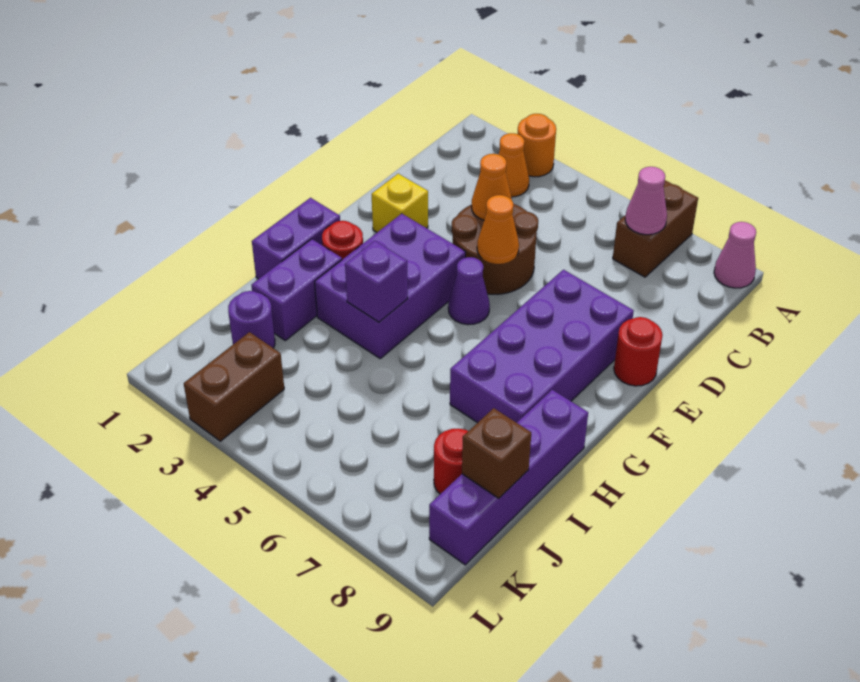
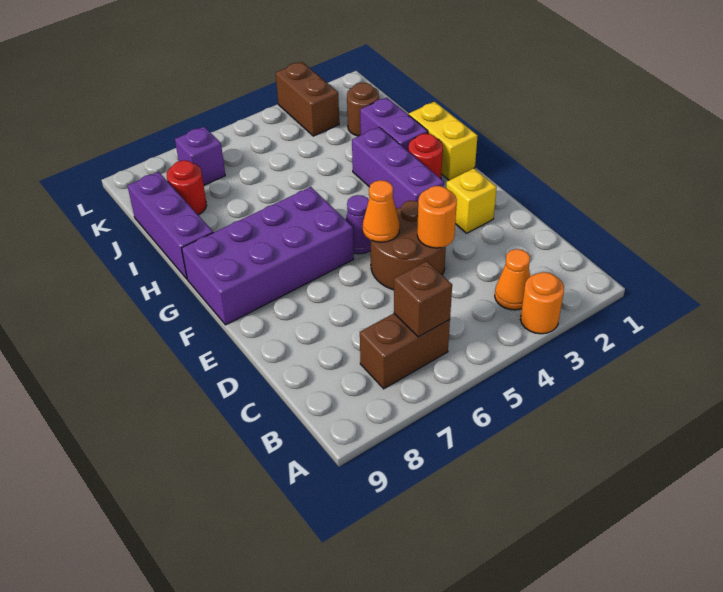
brown brick A7:B7 level 1 -> brown brick B6:B7 level 1
pink cone A9 level 1 -> none
pink cone B7 level 2 -> none
orange cone D4 level 2 -> orange round brick D4 level 2
purple brick E7:H8 level 1 -> purple brick F6:G9 level 1
red round brick E9 level 1 -> none
purple brick F3:H4 level 1 -> purple brick F3:H3 level 1
purple brick G1:H1 level 1 -> yellow brick G1:H1 level 1
purple brick H4 level 2 -> purple brick K7 level 1
purple brick H9:K9 level 1 -> purple brick H9:J9 level 1
purple round brick J2 level 1 -> brown round brick J2 level 1
brown brick J9 level 2 -> brown brick B6 level 2

